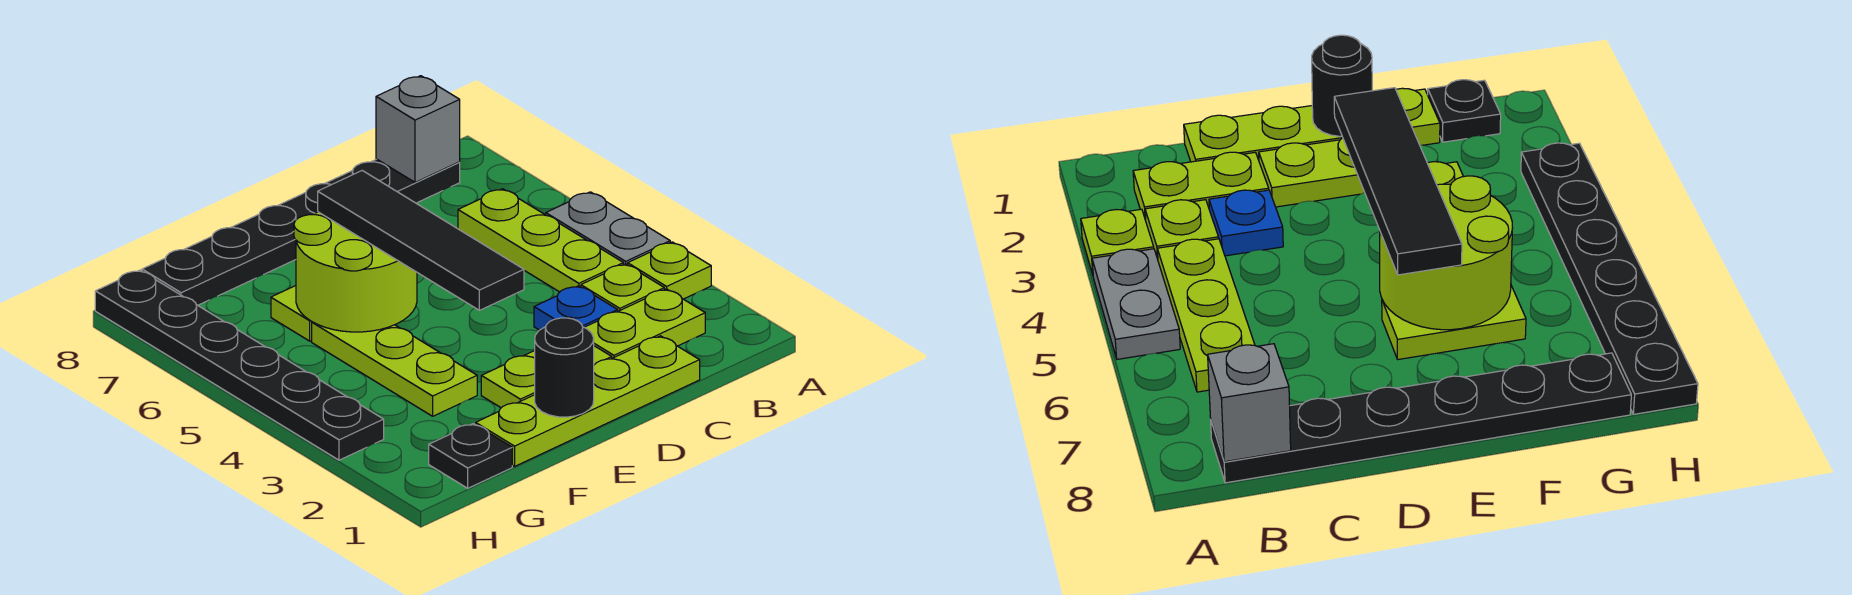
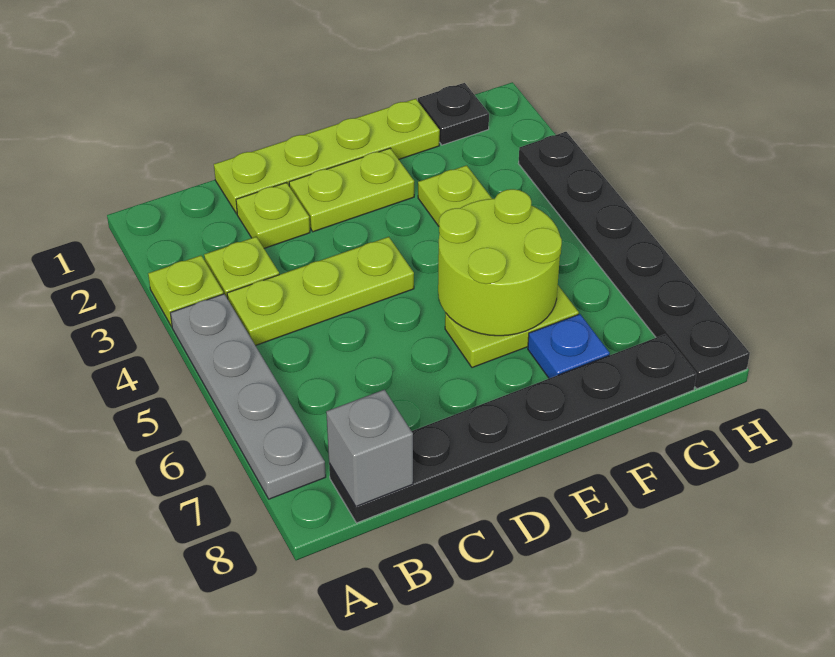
grey plate A4:A5 level 1 -> grey plate A4:A7 level 1
lime plate B2:C2 level 1 -> lime plate C2 level 1
lime plate B4:B6 level 1 -> lime plate B4:D4 level 1
blue plate C3 level 1 -> blue plate F7 level 1
black round brick E1 level 2 -> none
black tile E3:E6 level 3 -> none

